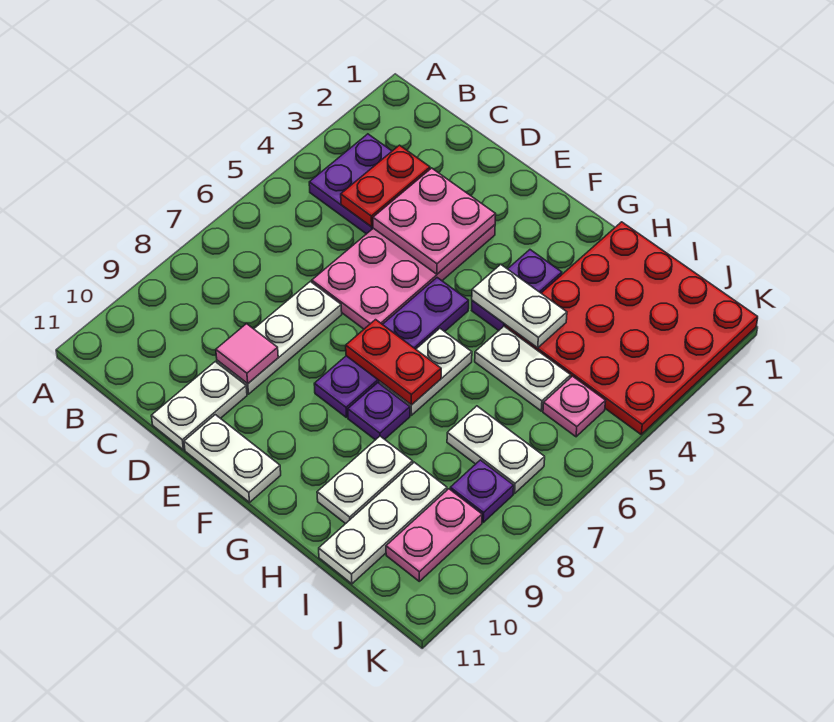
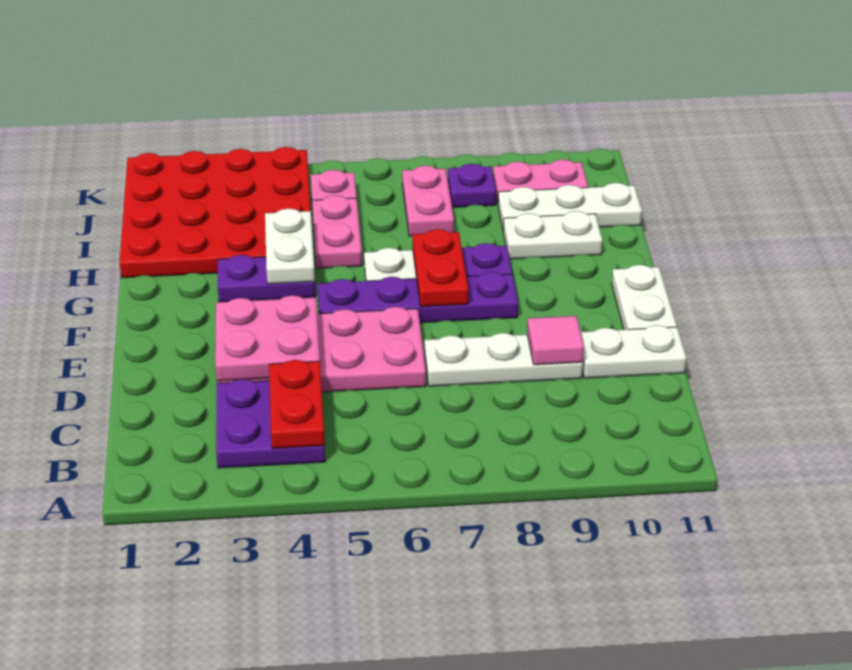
red plate C3:C4 level 2 -> red plate B4:C4 level 2
white plate H5:I5 level 1 -> pink plate H5:I5 level 1
white plate I7:J7 level 1 -> pink plate I7:J7 level 1

